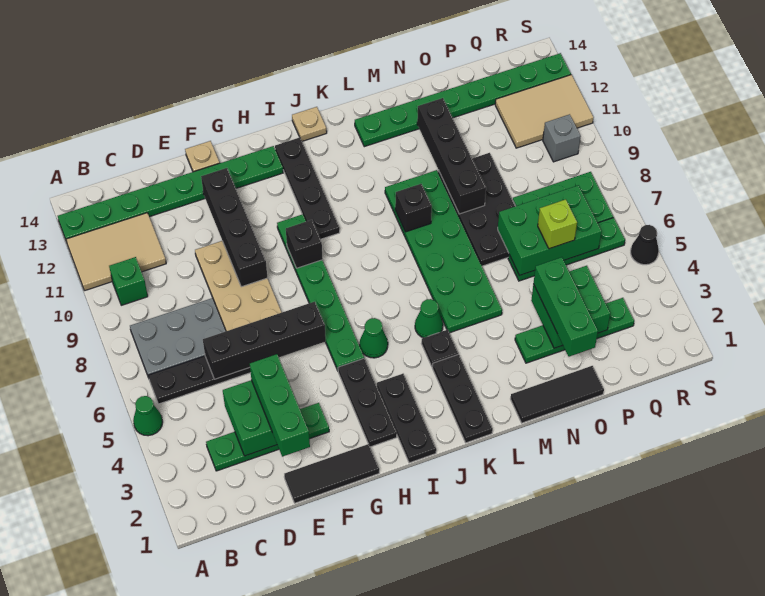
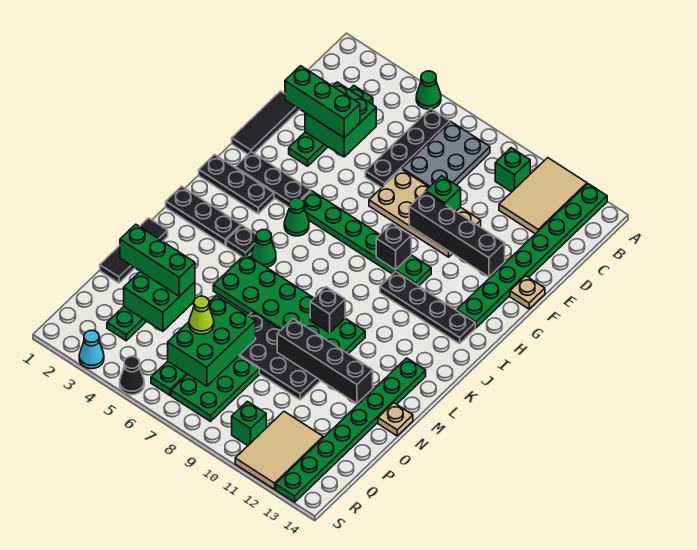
black brick D6:G6 level 2 -> none
none -> green brick E9 level 2
tan plate J14 level 1 -> tan plate N14 level 1
lime brick P6 level 3 -> lime cone P6 level 3
grey brick R10 level 1 -> green brick R10 level 1
none -> cyan cone S3 level 1

